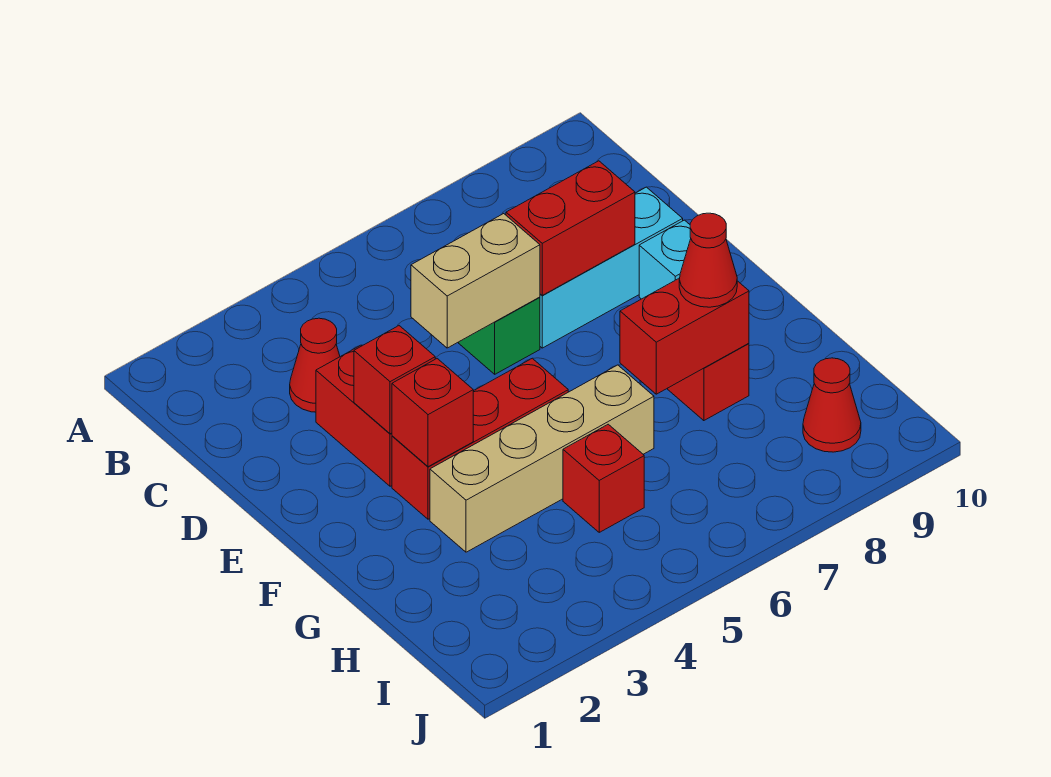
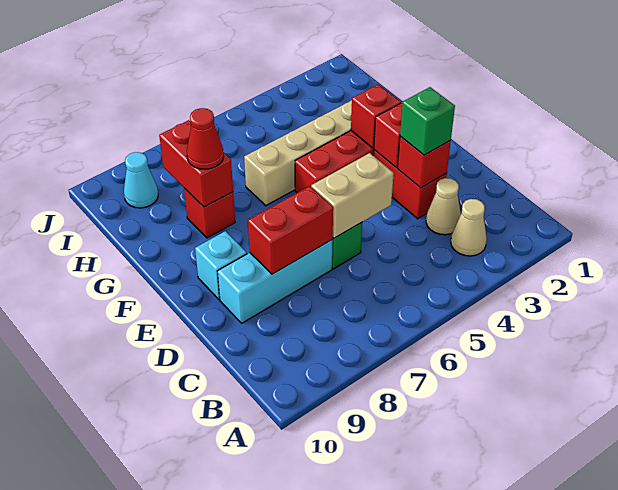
none -> tan cone B3 level 1
red cone C3 level 1 -> tan cone C3 level 1
none -> green brick D3 level 3
red brick G7:G8 level 2 -> red brick G8:H8 level 2
red brick H5 level 1 -> red brick D3 level 2
red cone I9 level 1 -> cyan cone I9 level 1

